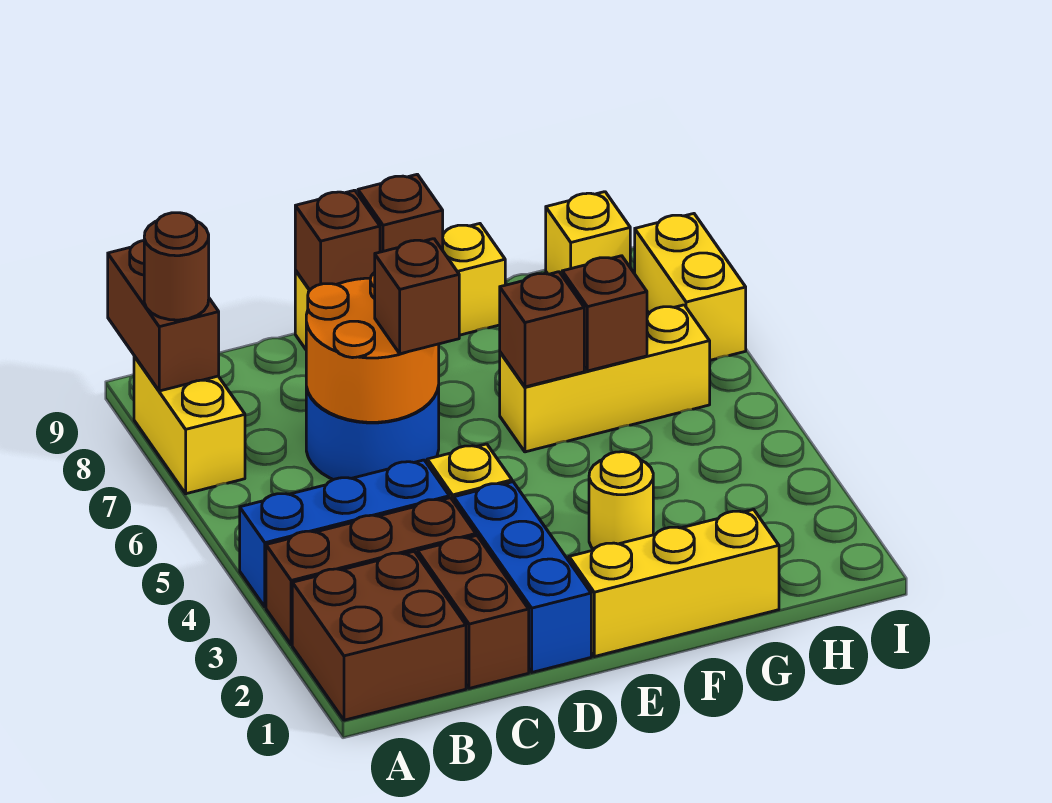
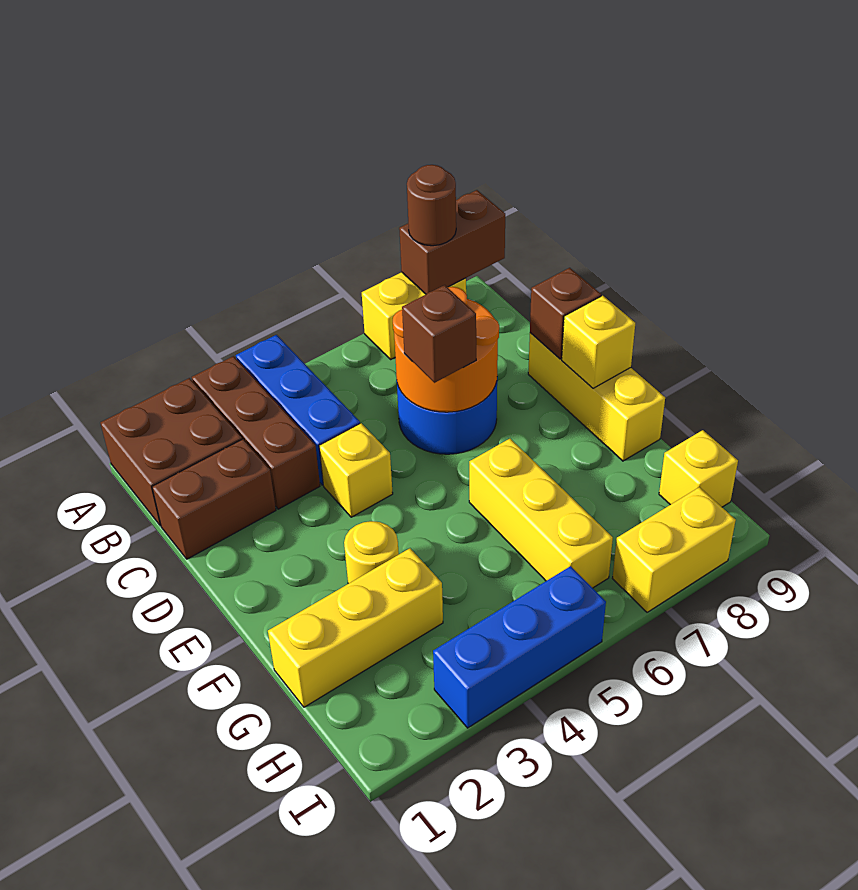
blue brick D1:D3 level 1 -> blue brick I3:I5 level 1
yellow brick E1:G1 level 1 -> yellow brick G1:G3 level 1
brown brick E9 level 2 -> yellow brick E9 level 2
brown brick F6 level 2 -> none
brown brick G6 level 2 -> none

